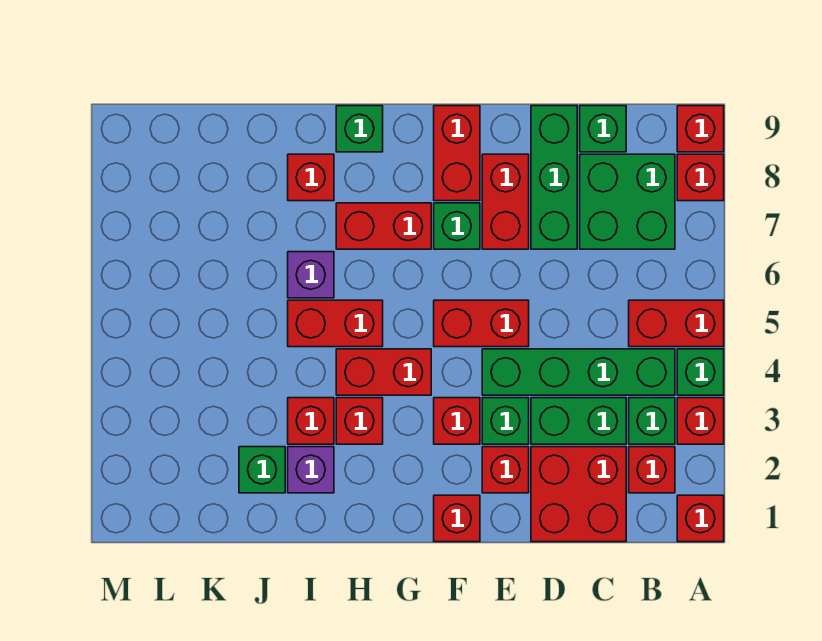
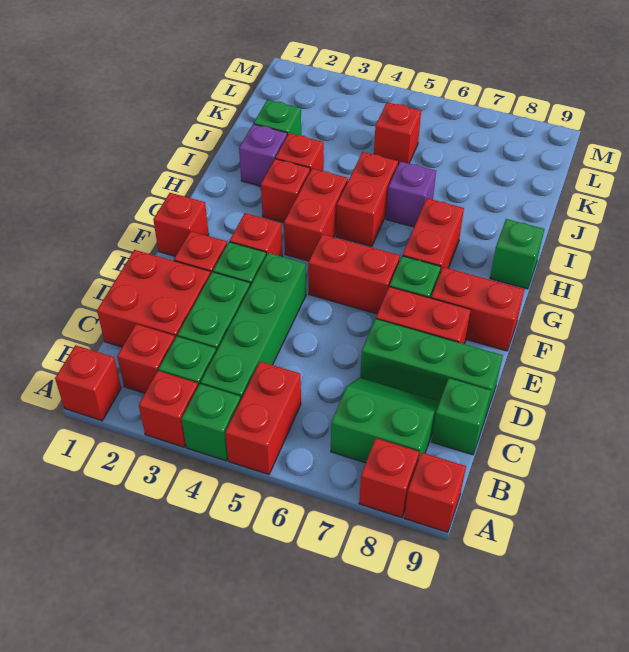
green brick B7:C8 level 1 -> green slope B7:C8 level 1 top B
red brick E5:F5 level 1 -> red brick F5:F6 level 1
red brick I8 level 1 -> red brick K5 level 1

